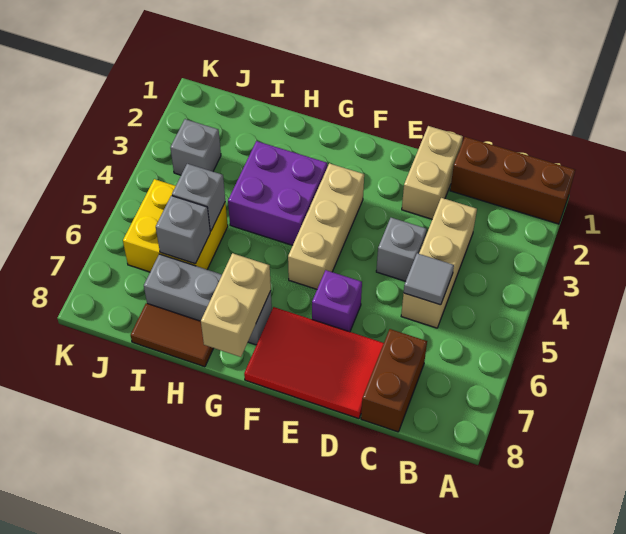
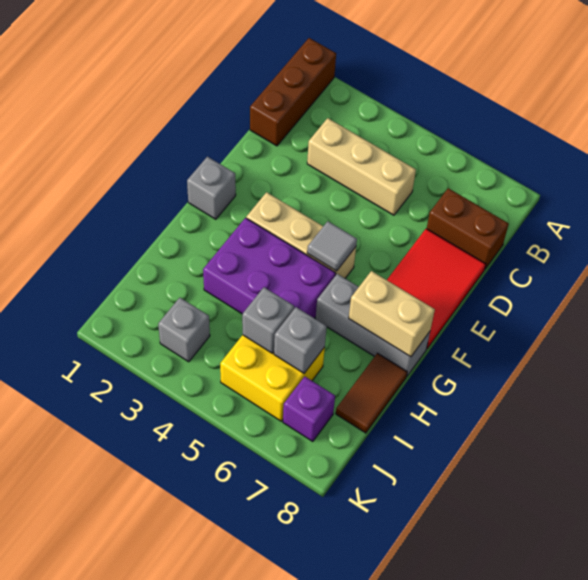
grey tile C5 level 2 -> grey tile F5 level 2
tan brick D1:D2 level 1 -> none
grey brick D4 level 1 -> grey brick F1 level 1
purple brick E6 level 1 -> purple brick J7 level 1
purple brick G3:H4 level 1 -> purple brick G3:H5 level 1
grey brick G7:I7 level 1 -> grey brick G6:G8 level 1

